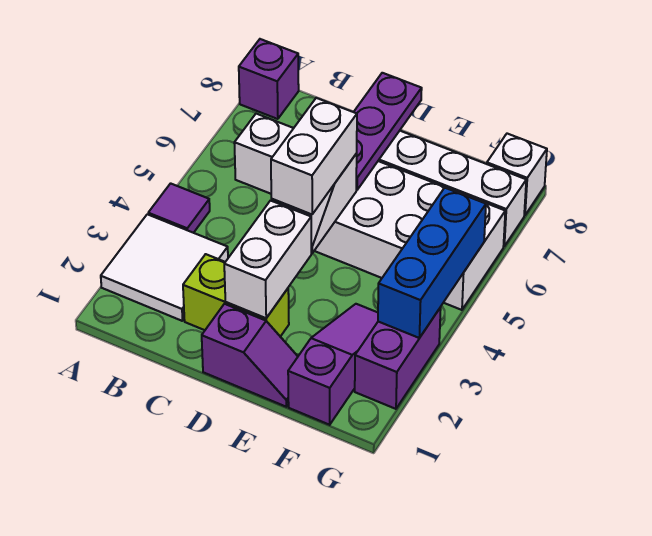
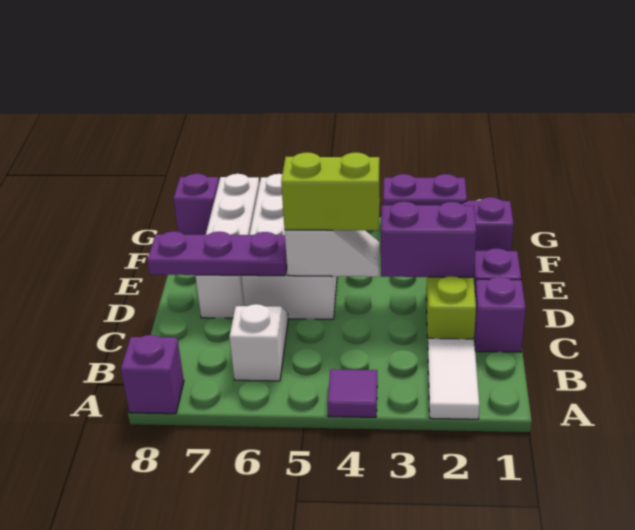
white tile A2:B3 level 1 -> white tile A2:B2 level 1
none -> purple brick C1 level 1
white brick D2:D3 level 2 -> purple brick D2:D3 level 2
white brick D4:D5 level 3 -> lime brick D4:D5 level 3
blue brick G3:G5 level 2 -> none
white brick G8 level 1 -> purple brick G8 level 1

